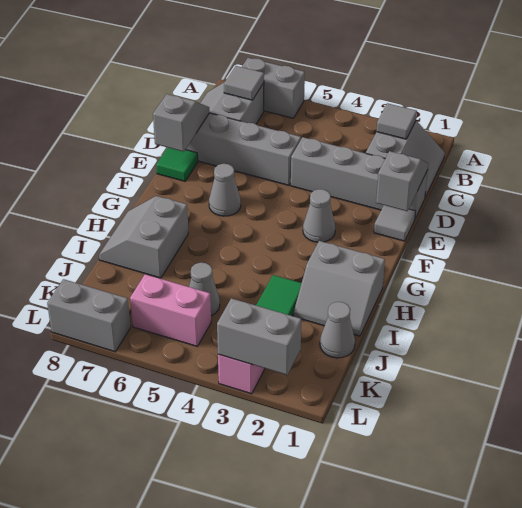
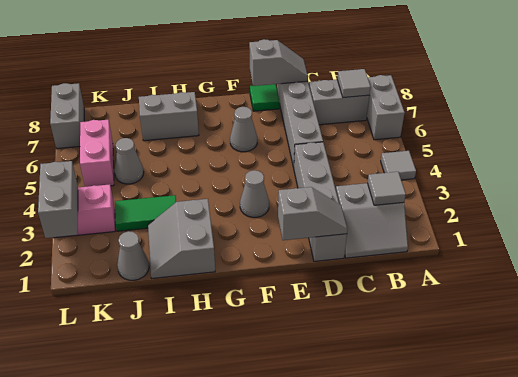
grey tile E1 level 1 -> grey tile A4 level 1

